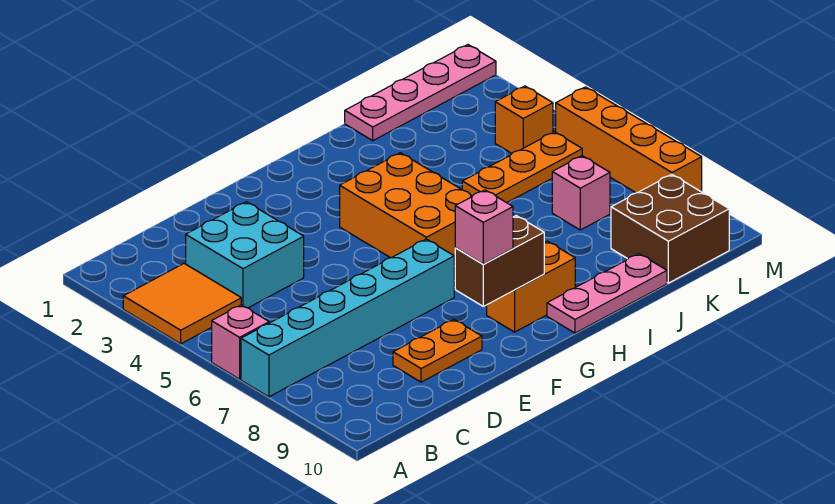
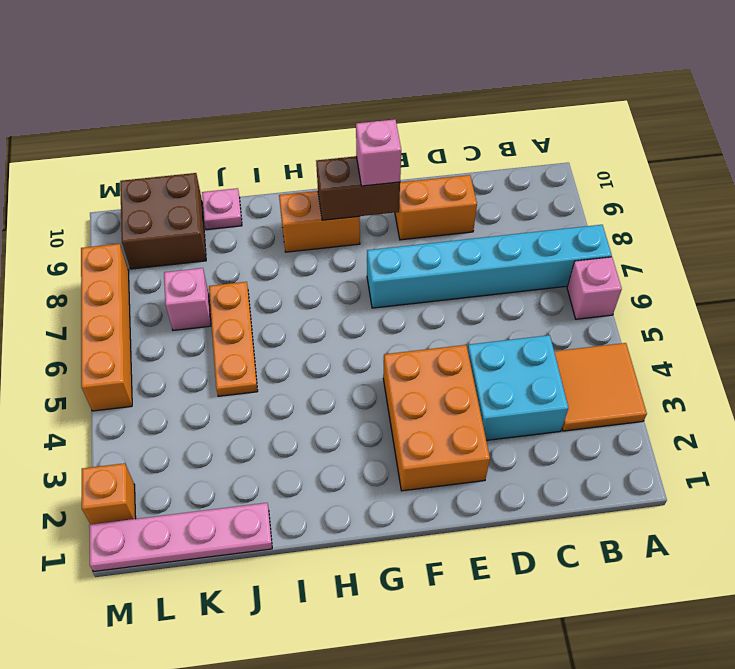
orange plate D9:E9 level 1 -> orange brick D9:E9 level 1
orange brick G4:H6 level 1 -> orange brick E2:F4 level 1
pink plate H10:J10 level 1 -> pink plate J10 level 1
orange plate J5:L5 level 1 -> orange plate J5:J7 level 1
orange brick L4 level 1 -> orange brick M2 level 1

